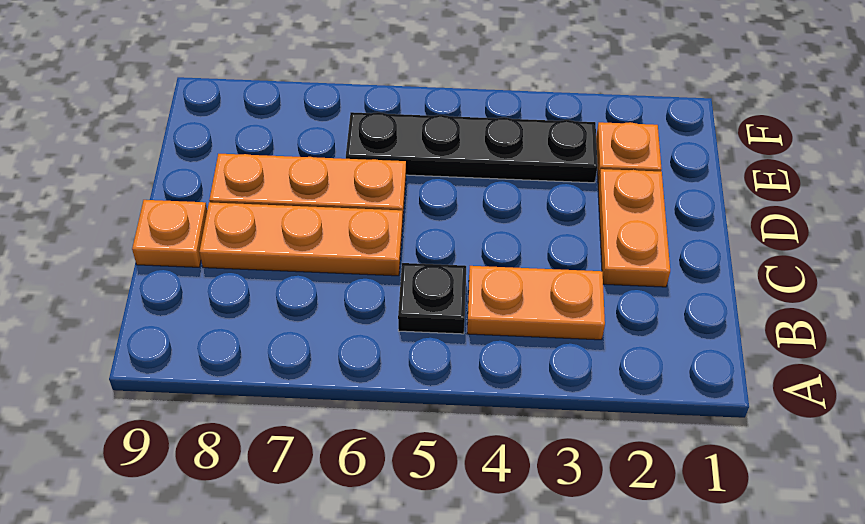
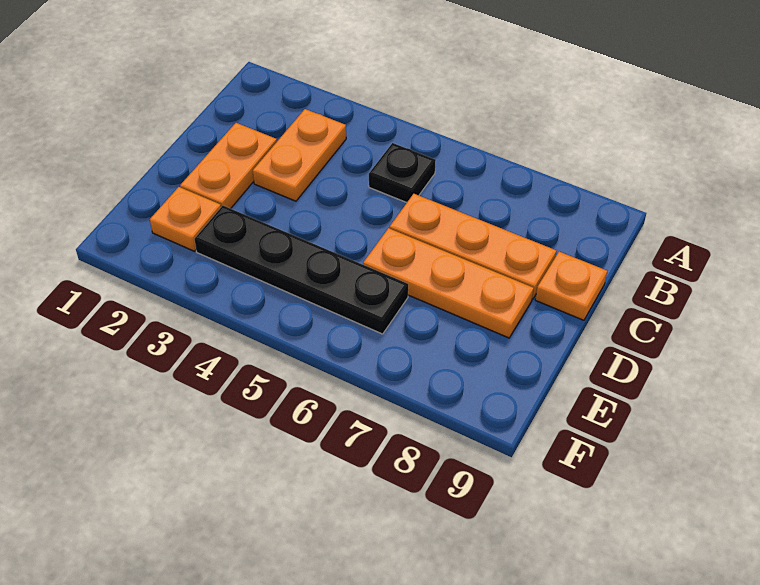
orange plate B3:B4 level 1 -> orange plate B3:C3 level 1

